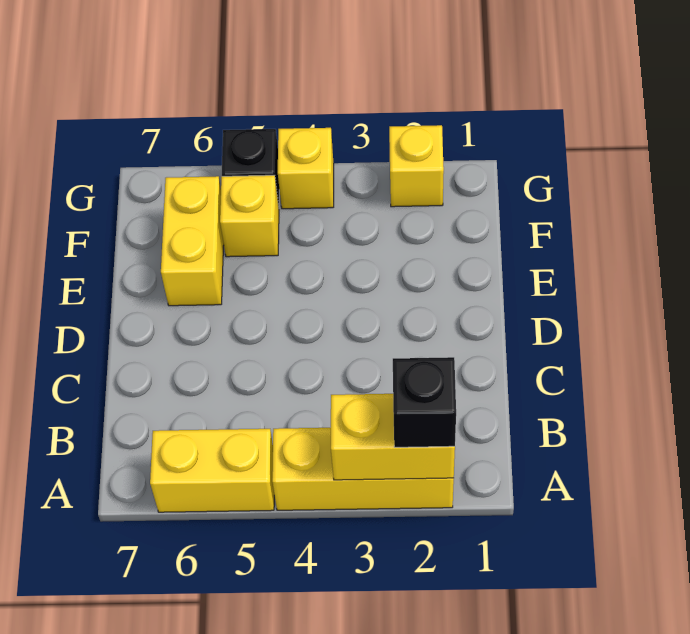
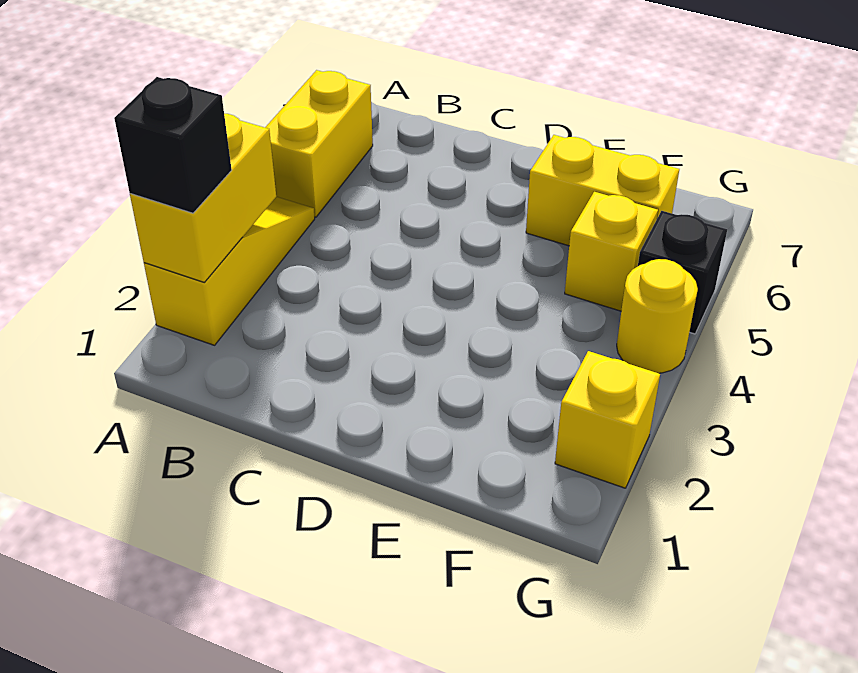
yellow brick A2:A4 level 1 -> yellow slope A2:A4 level 1 top 2
yellow brick G4 level 1 -> yellow round brick G4 level 1

